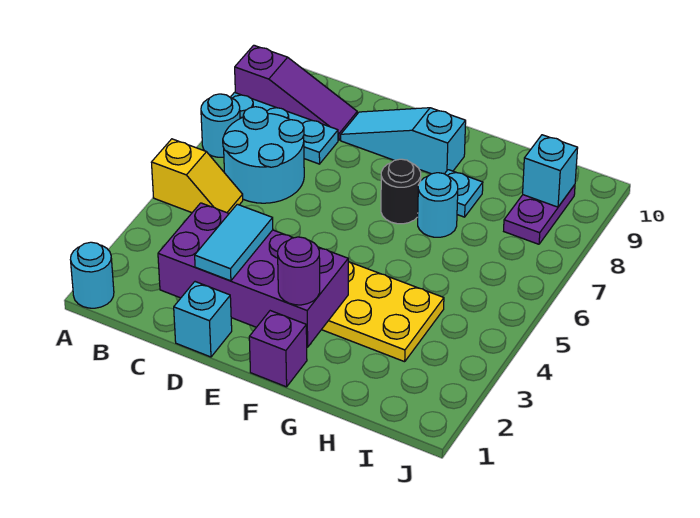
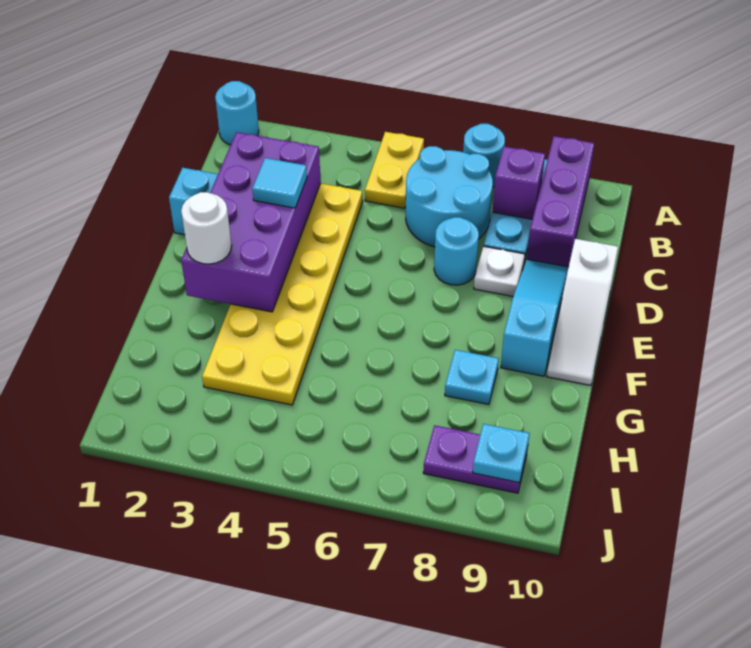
yellow slope A5:B5 level 1 top A -> yellow plate A5:B5 level 1
purple slope A9:C9 level 1 top A -> purple brick A9:C9 level 1
cyan tile D2:D3 level 3 -> cyan tile D3 level 3
none -> white plate D8 level 1
none -> white slope D10:F10 level 1 top D
purple brick F1 level 1 -> purple brick B8 level 2
purple round brick F2 level 3 -> white round brick F2 level 3
black round brick F7 level 1 -> none
cyan round brick G7 level 1 -> cyan round brick D7 level 1
cyan brick I9 level 2 -> cyan plate I9 level 2

